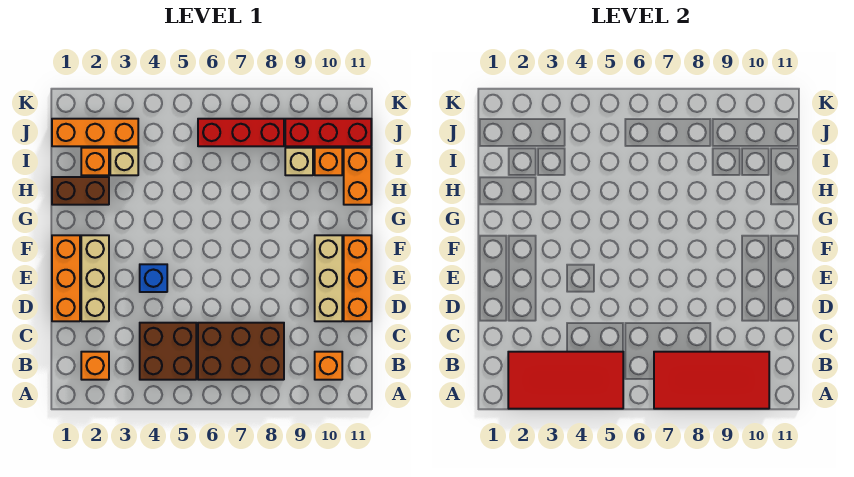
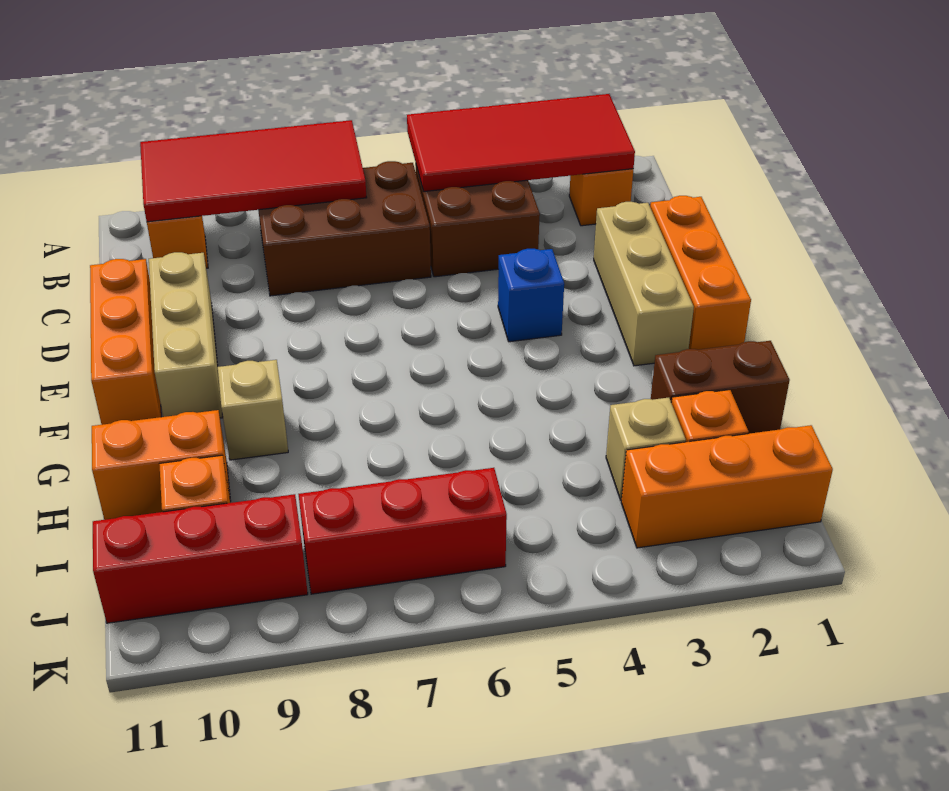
orange brick H11:I11 level 1 -> orange brick H10:H11 level 1
tan brick I9 level 1 -> tan brick G9 level 1

